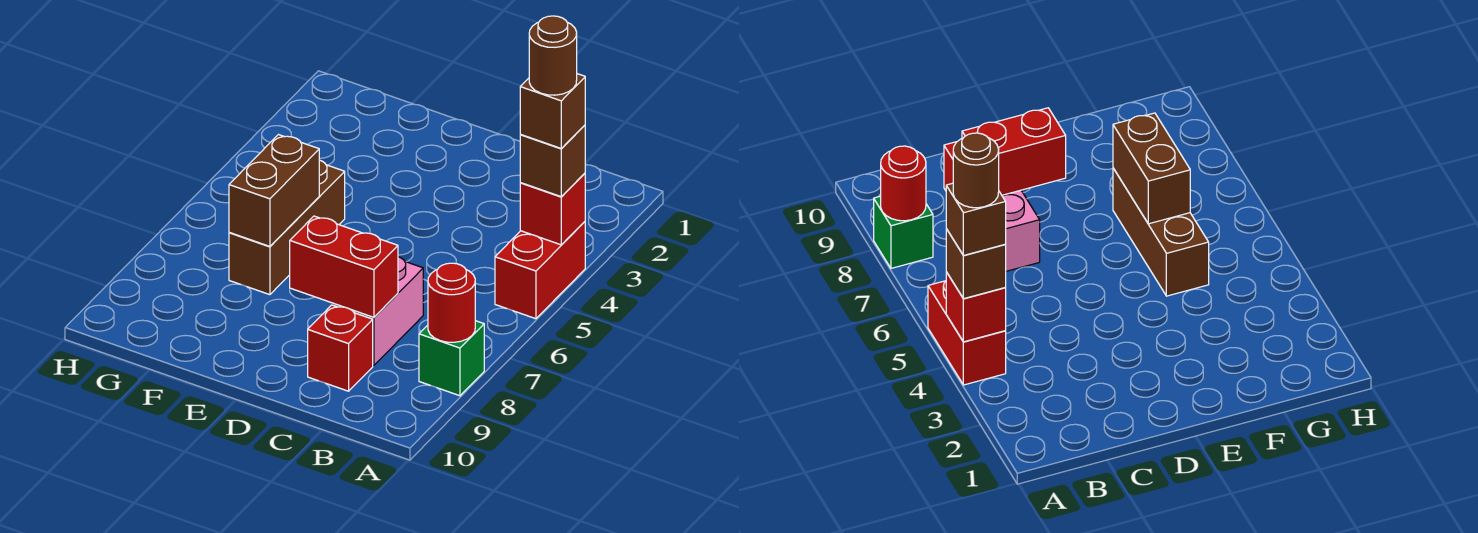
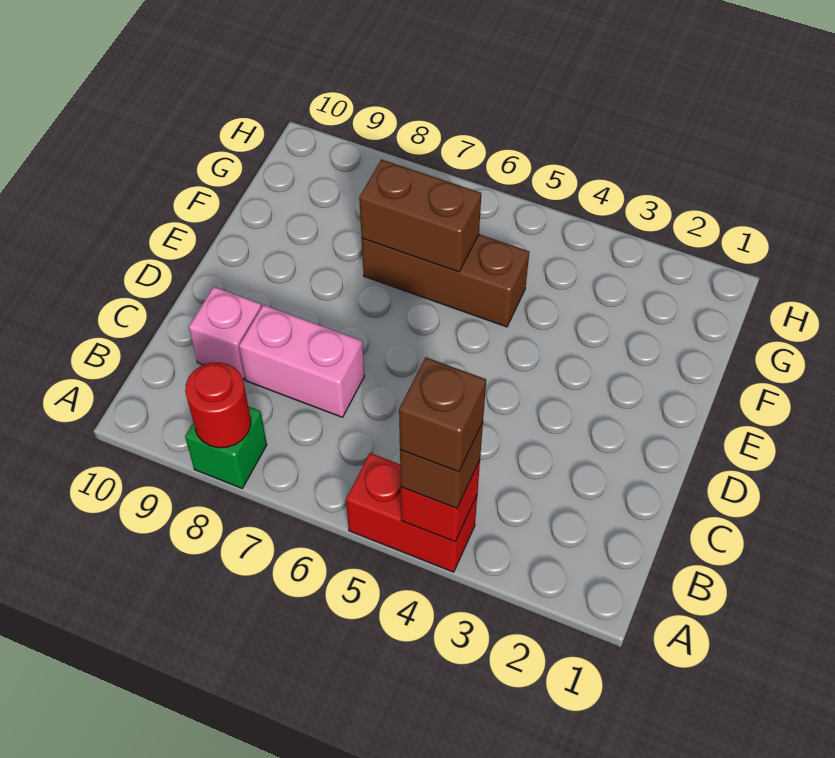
brown round brick A4 level 5 -> none
red brick C8:D8 level 2 -> none
red brick C9 level 1 -> pink brick C9 level 1

